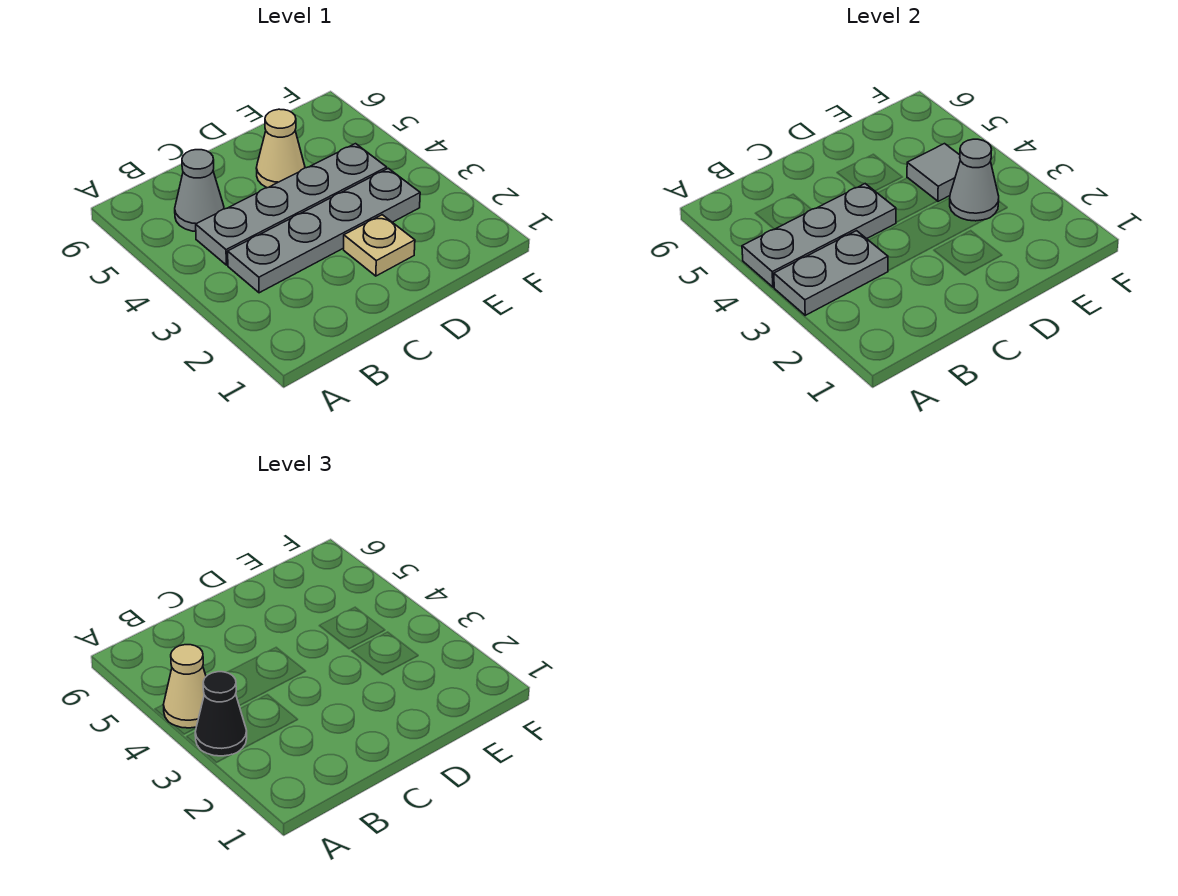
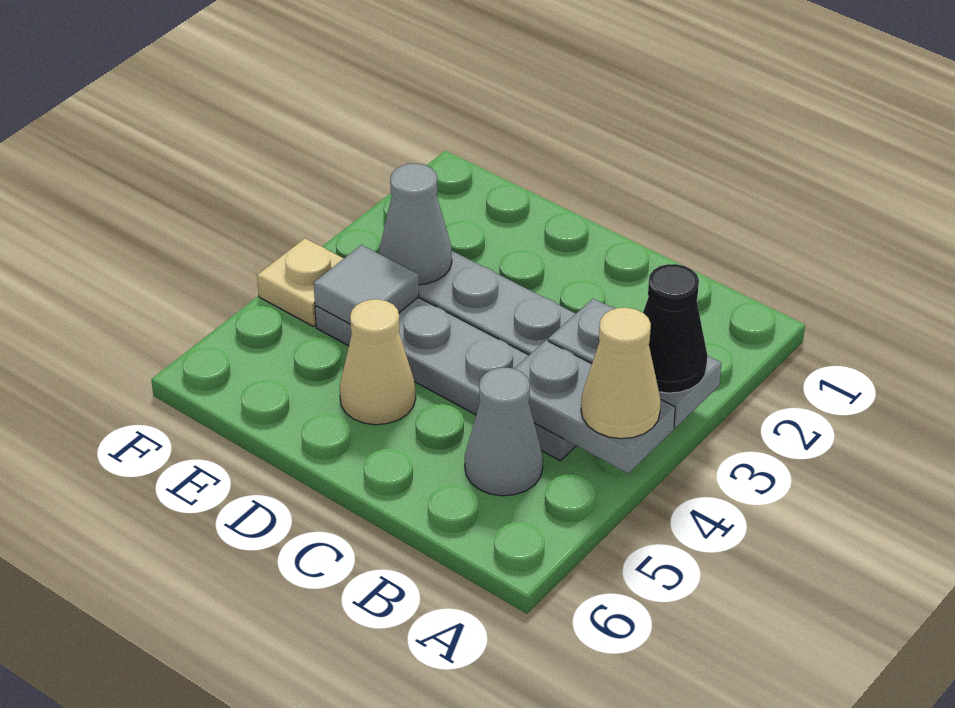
grey plate A4:C4 level 2 -> grey plate A4:B4 level 2
tan plate D2 level 1 -> tan plate F4 level 1

